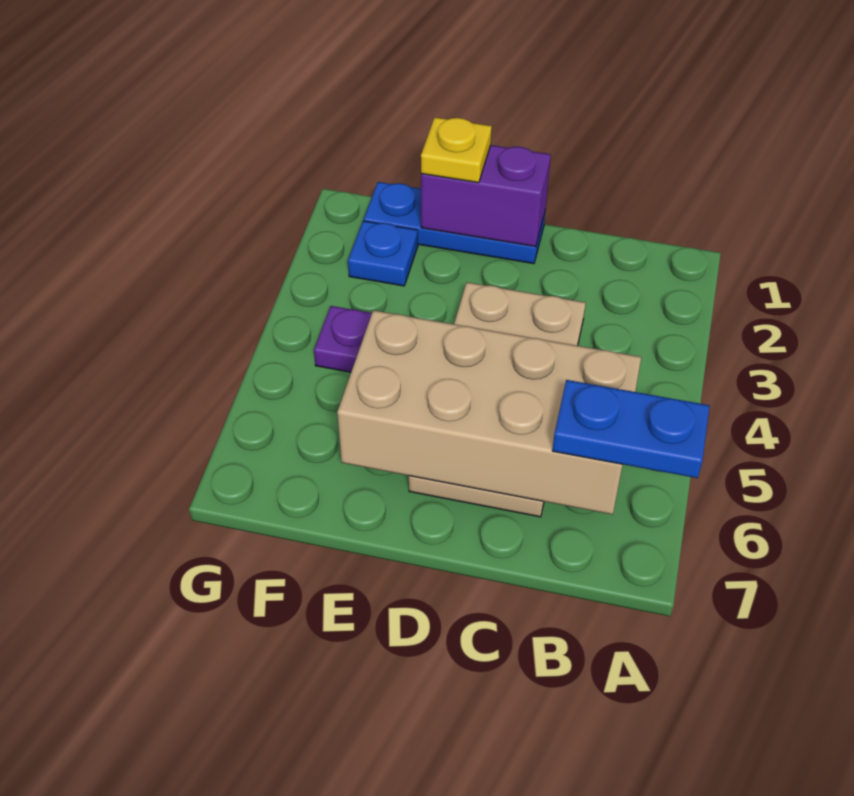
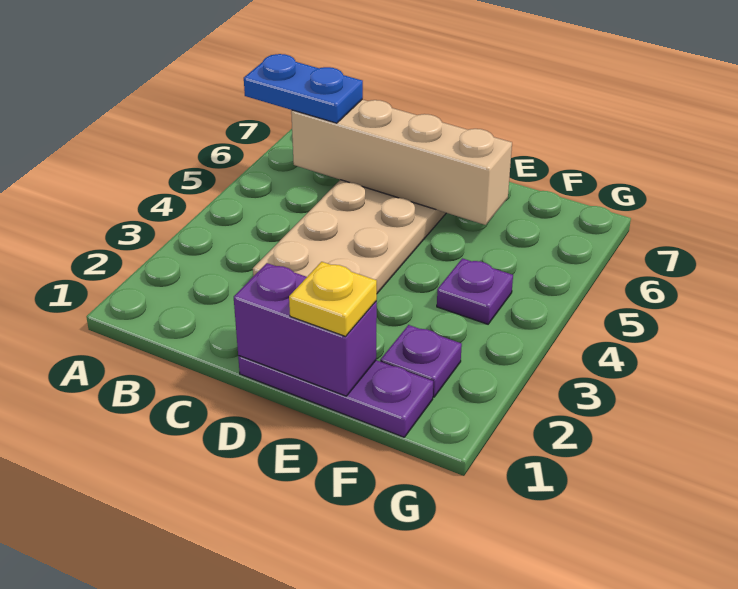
tan brick B5:E6 level 2 -> tan brick B6:E6 level 2
blue plate D1:F1 level 1 -> purple plate D1:F1 level 1
blue plate F2 level 1 -> purple plate F2 level 1

